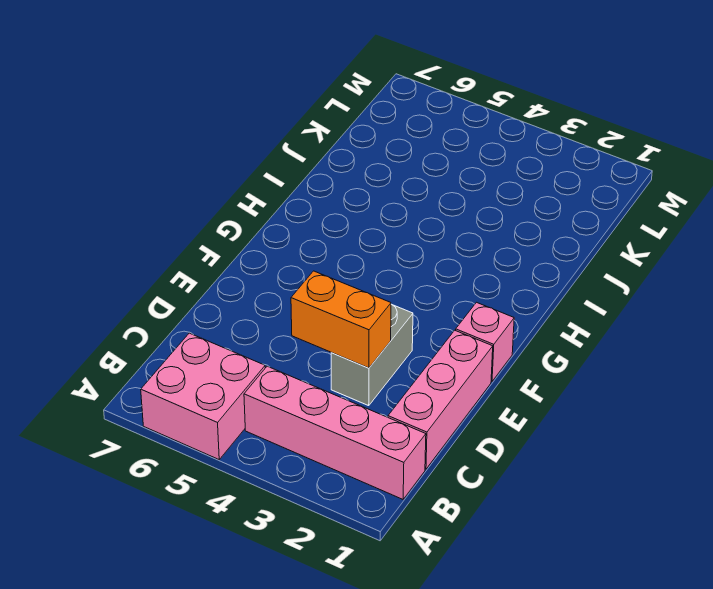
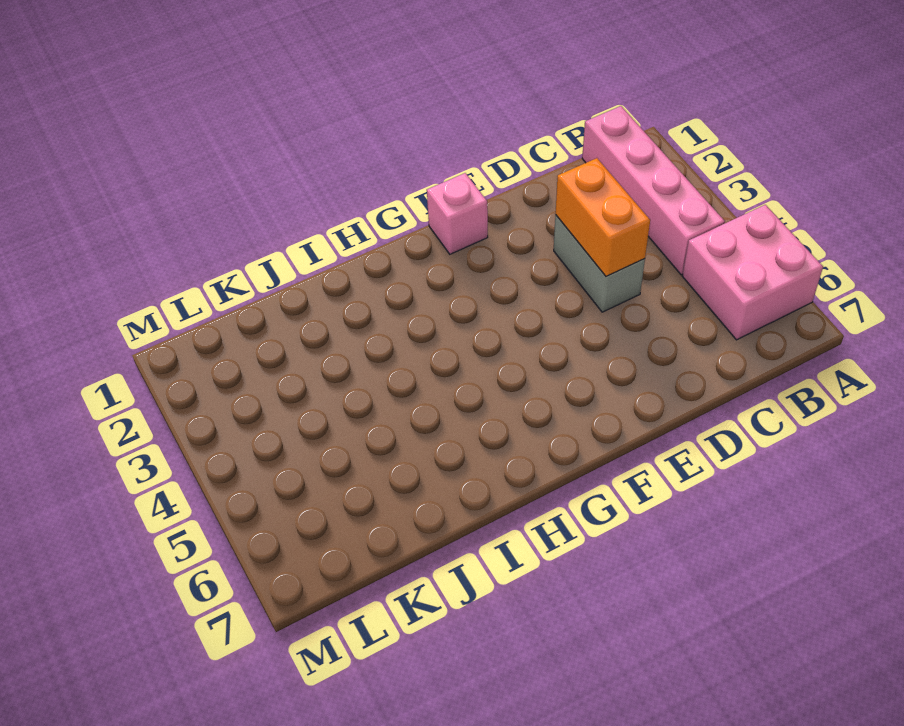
pink brick C1:E1 level 1 -> none
grey brick D3:E3 level 1 -> grey brick D3:D4 level 1

